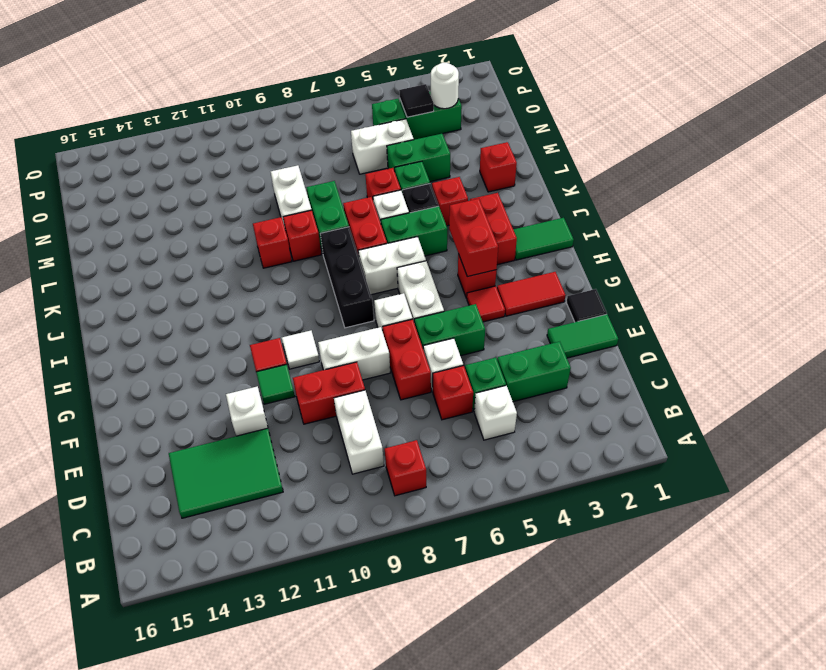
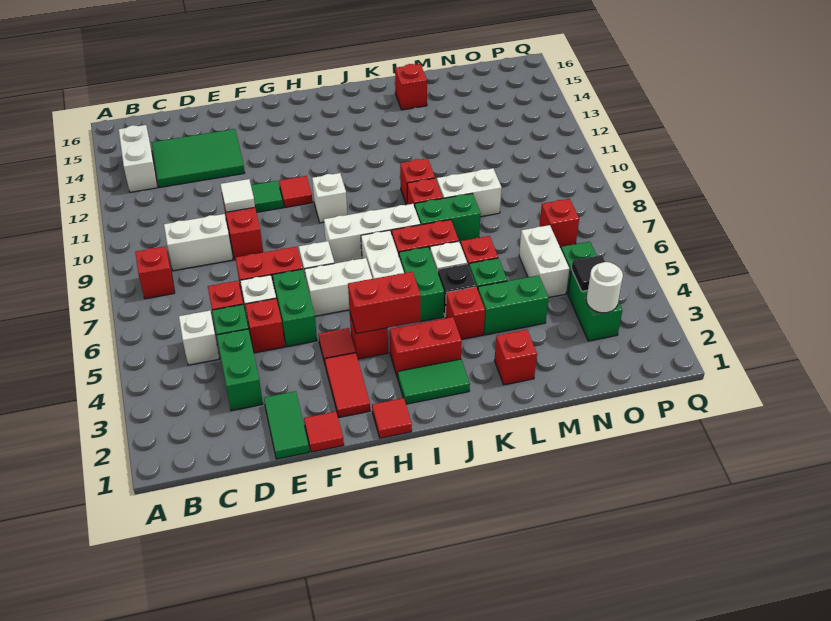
green tile C12:D14 level 1 -> green tile C13:E14 level 1
none -> red brick E5 level 1
white brick E12 level 1 -> white brick H10 level 1
black tile F1 level 1 -> red tile F1 level 1
white brick F8:F9 level 1 -> white brick B13:B14 level 1
white tile G10 level 1 -> white tile E10 level 2
none -> red tile H1 level 1
black brick H8:J8 level 1 -> white brick H8:J8 level 1
green tile I1:I2 level 1 -> green tile I2:J2 level 1
none -> red brick L15 level 1
green brick M4:M5 level 1 -> green brick L4:M4 level 1
none -> red brick O7 level 1

